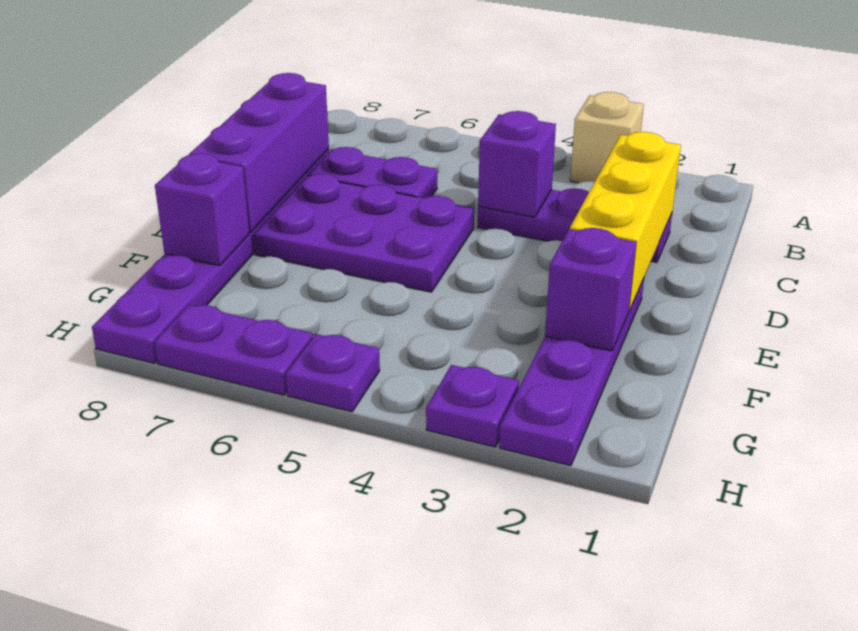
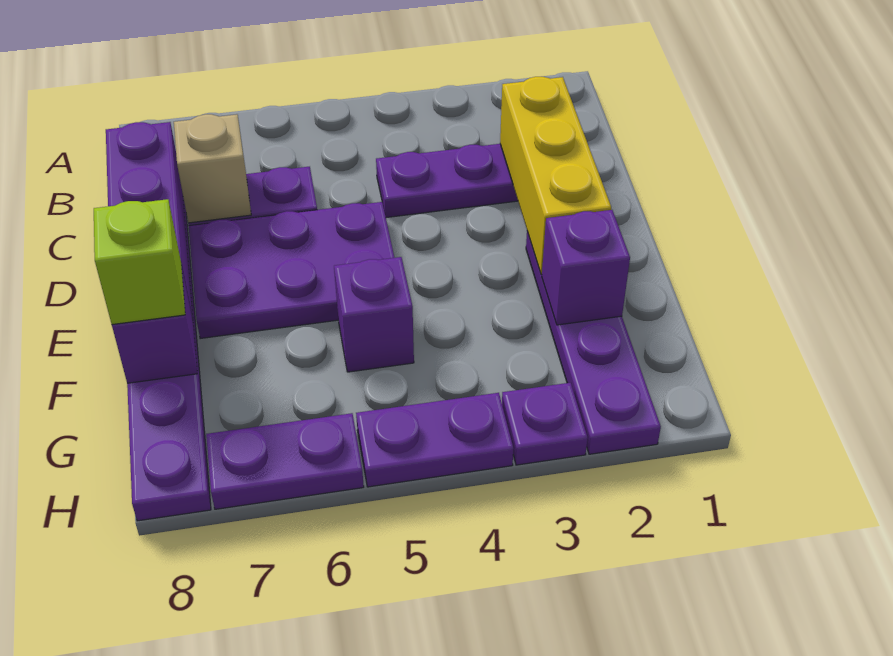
tan brick A3 level 1 -> tan brick C7 level 2
purple brick C4 level 2 -> purple brick F5 level 1
none -> lime brick F8 level 3
purple plate H5 level 1 -> purple plate H4:H5 level 1

